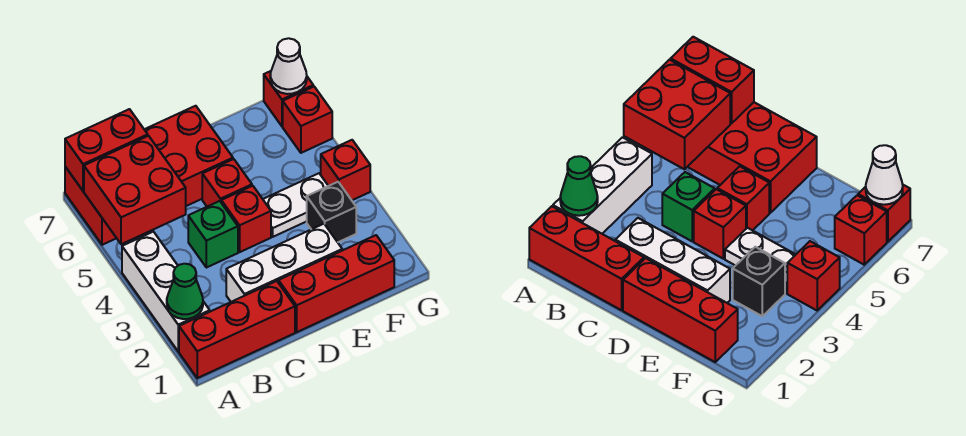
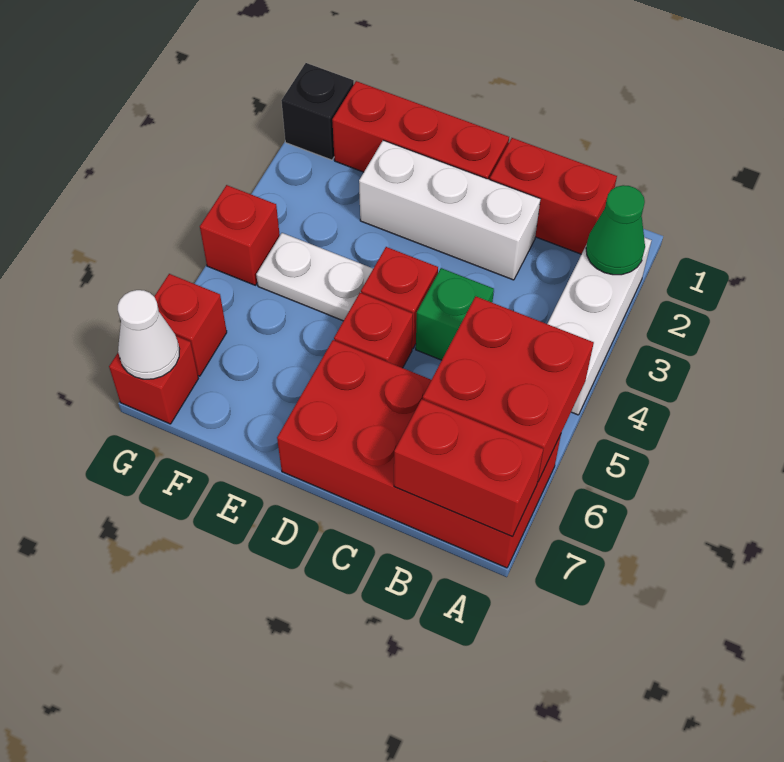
red brick A1:C1 level 1 -> red brick B1:C1 level 1
black brick F3 level 1 -> black brick G1 level 1

